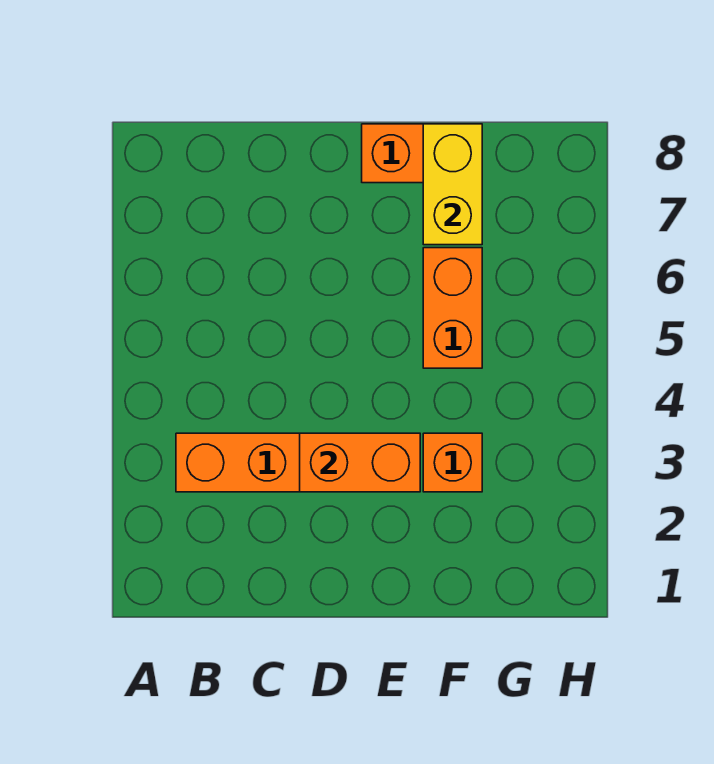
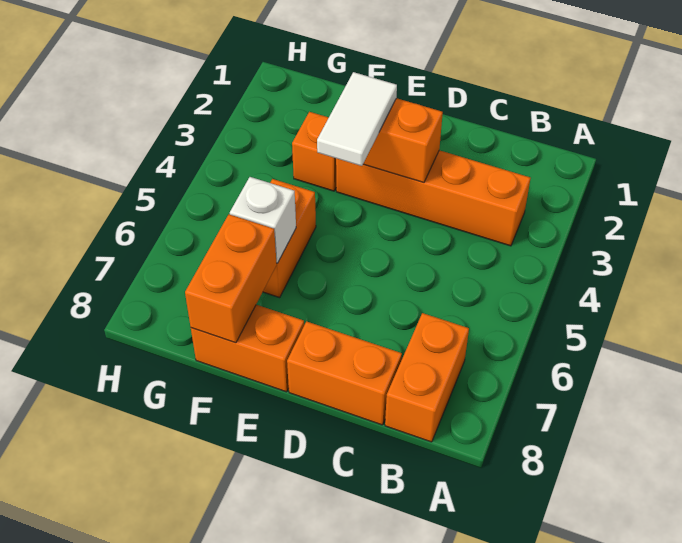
none -> orange brick B7:B8 level 1
none -> orange brick C8:D8 level 1
none -> white tile E3:E4 level 3
none -> white brick F6 level 2
yellow brick F7:F8 level 2 -> orange brick F7:F8 level 2

